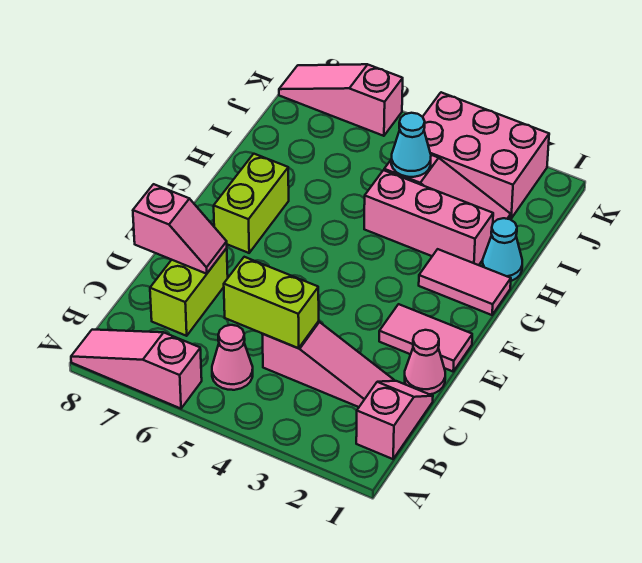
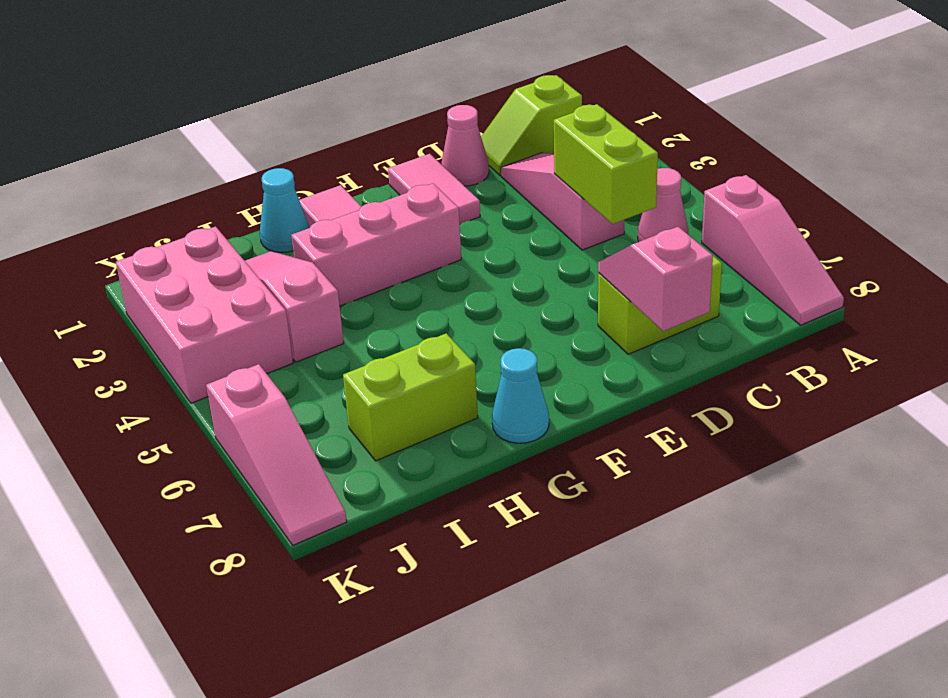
pink slope B1:C1 level 1 top B -> lime slope B1:C1 level 1 top B
lime brick F7:G7 level 1 -> lime brick H7:I7 level 1
pink brick H2:H4 level 1 -> pink brick F3:H3 level 1
cyan cone I4 level 2 -> cyan cone G8 level 1

